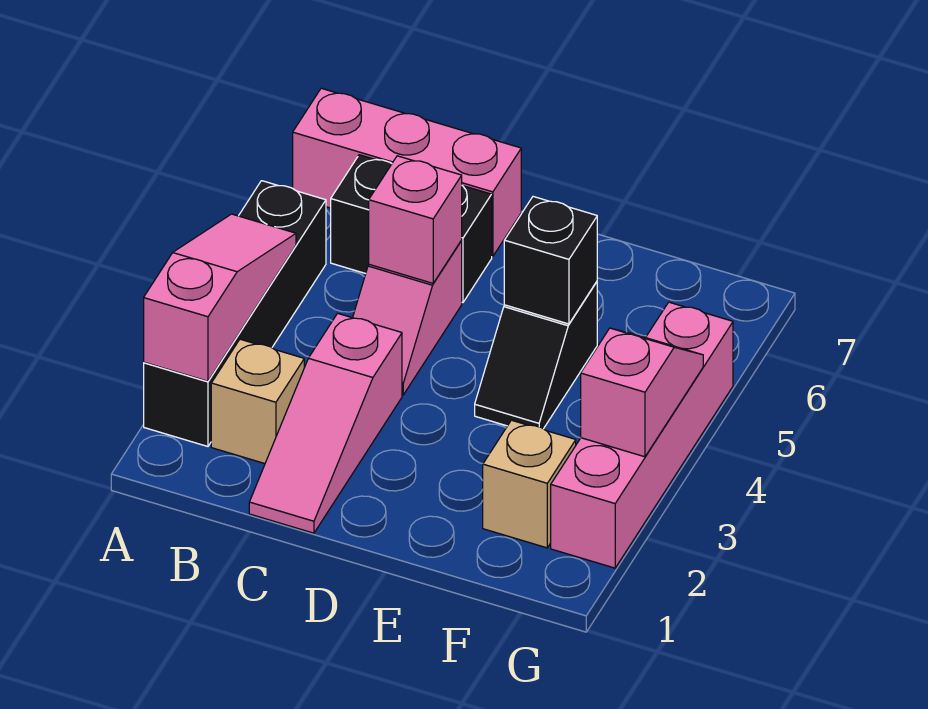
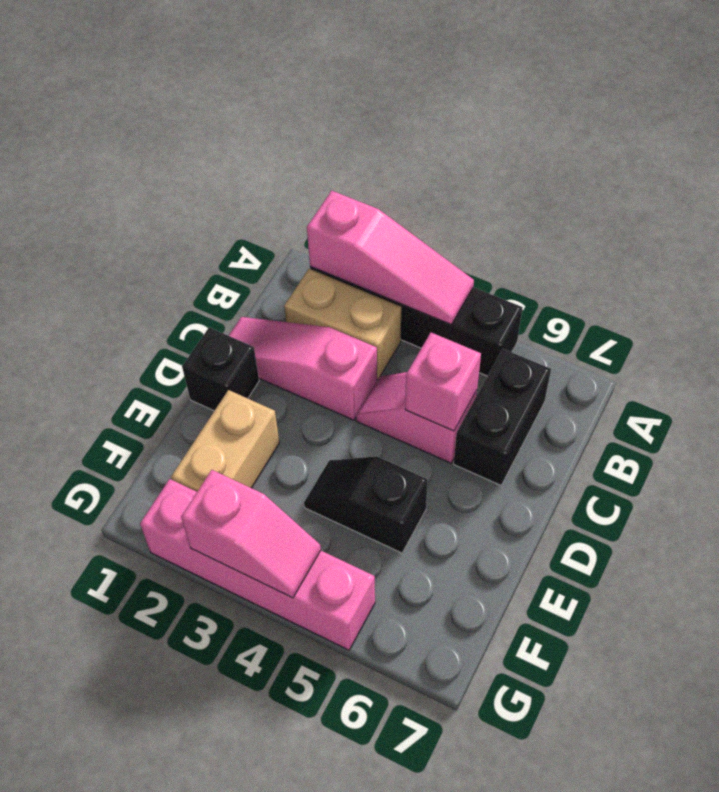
pink brick A7:C7 level 1 -> none
tan brick B2 level 1 -> tan brick B2:B3 level 1
black brick E5 level 2 -> black brick D1 level 1
tan brick F2 level 1 -> tan brick E2:F2 level 1

